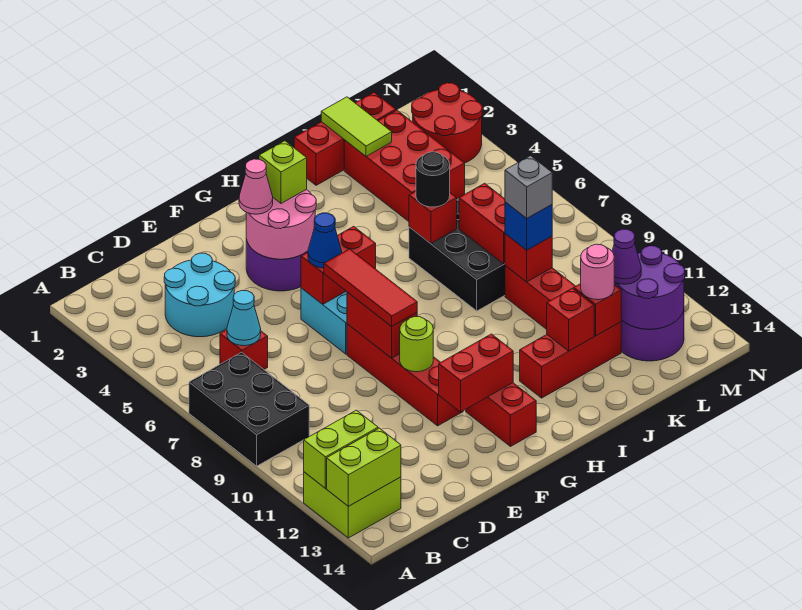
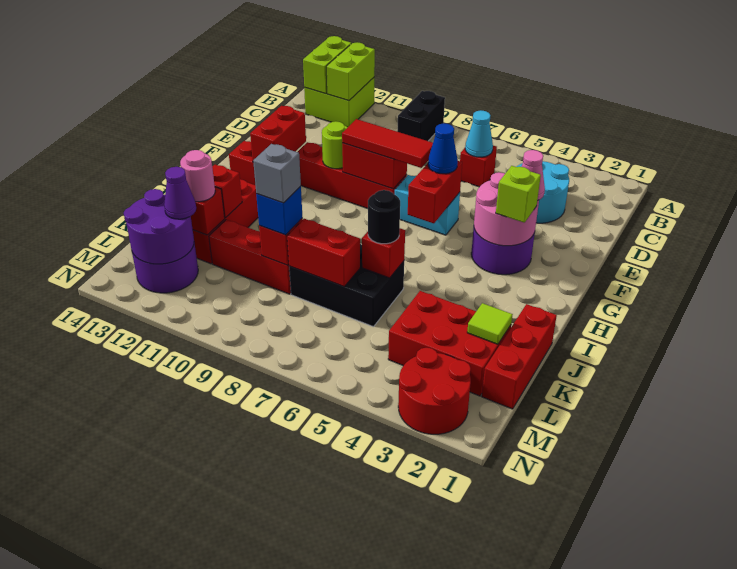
black brick A7:B9 level 1 -> black brick A9:B9 level 1
lime tile K1:K2 level 2 -> lime tile K2 level 2

